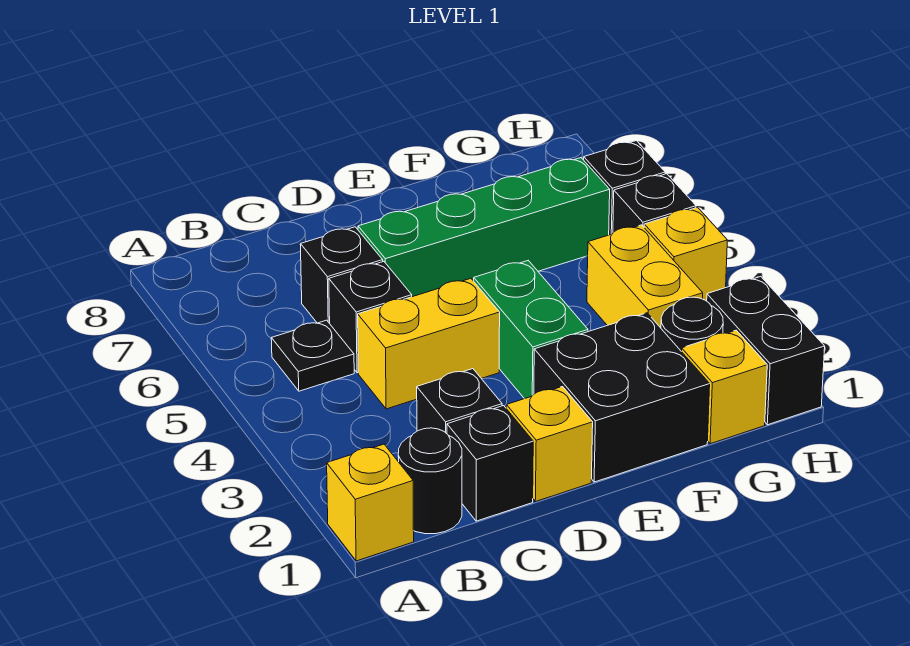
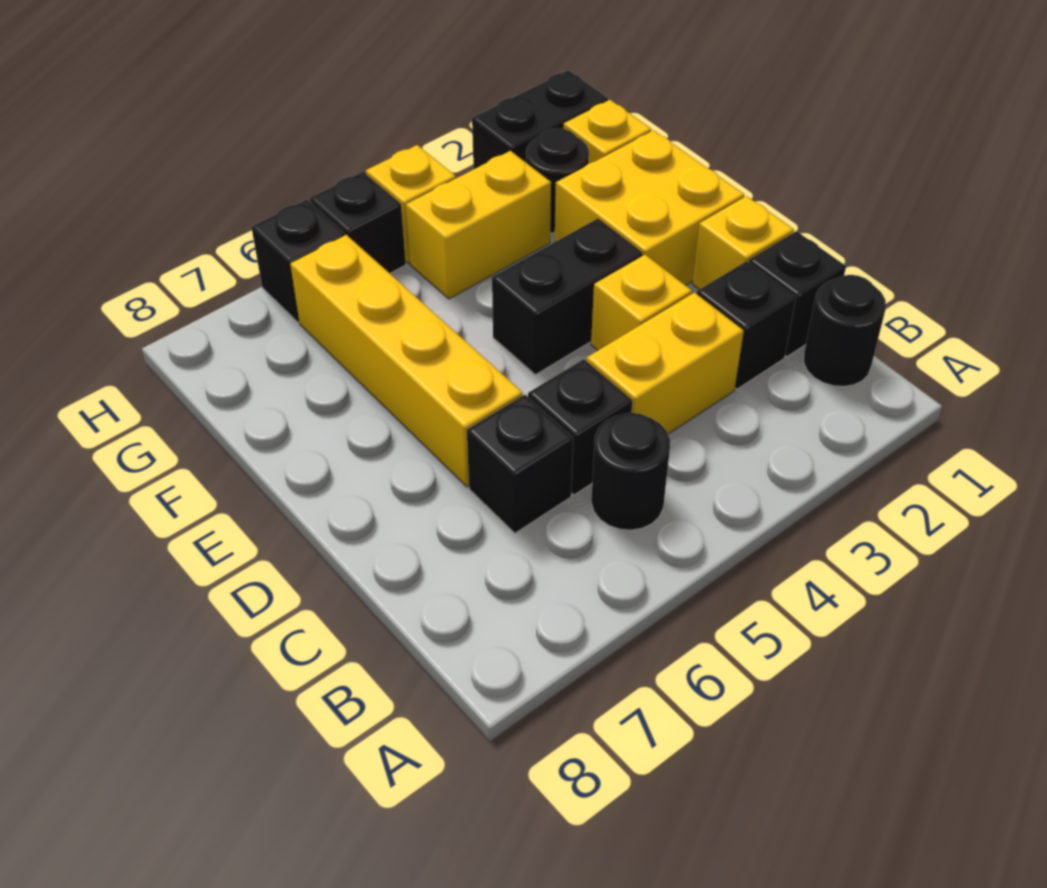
yellow brick A1 level 1 -> yellow brick D3 level 1
black plate B5 level 1 -> black round brick B5 level 1
yellow brick C4:D4 level 1 -> yellow brick C3:C4 level 1
green brick D6:G6 level 1 -> yellow brick D6:G6 level 1
black brick E1:F2 level 1 -> yellow brick E1:F2 level 1
green brick E3:E4 level 1 -> black brick E3:E4 level 1

